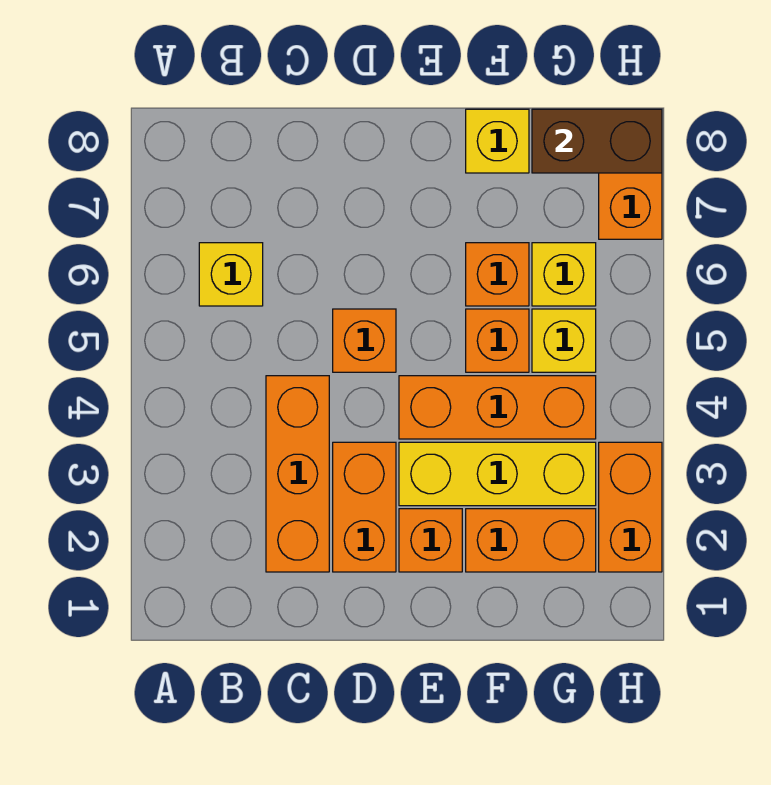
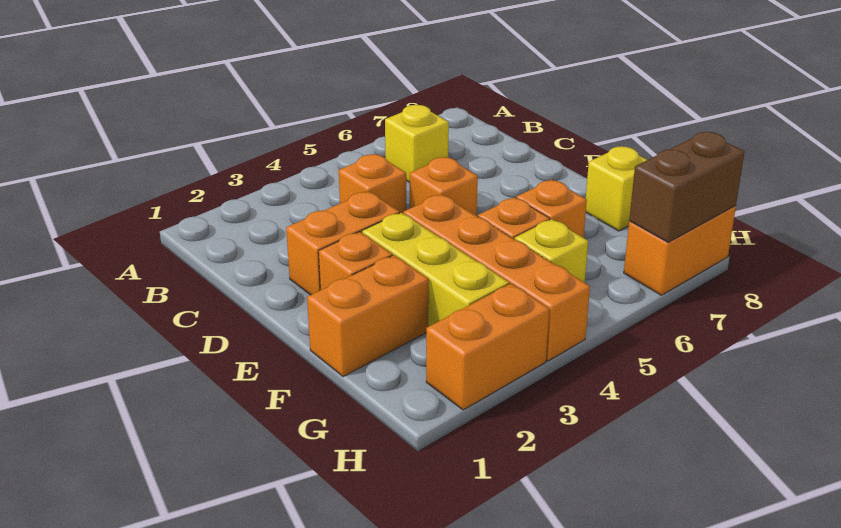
orange brick C2:C4 level 1 -> orange brick C4 level 1
orange brick E4:G4 level 1 -> orange brick E4:H4 level 1
orange brick F2:G2 level 1 -> orange brick F1:F2 level 1
yellow brick G6 level 1 -> none
brown brick G8:H8 level 2 -> brown brick H7:H8 level 2

